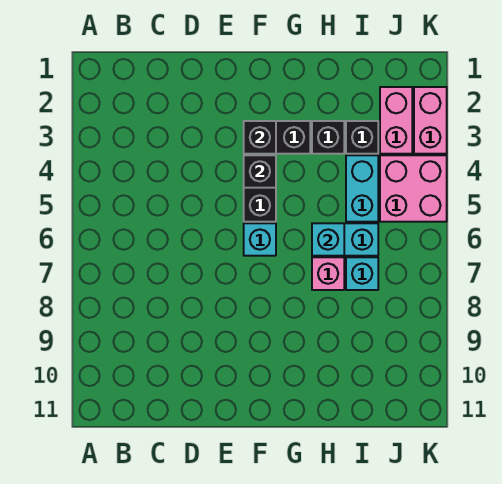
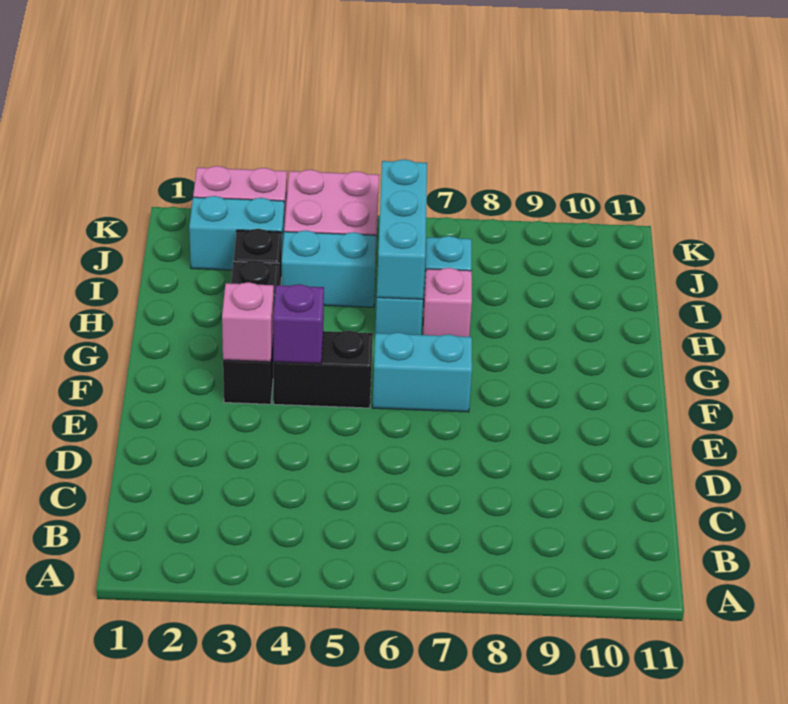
black brick F3 level 2 -> pink brick F3 level 2
black brick F4 level 2 -> purple brick F4 level 2
cyan brick F6 level 1 -> cyan brick F6:F7 level 1
cyan brick H6 level 2 -> cyan brick H6:J6 level 2
pink brick J2:J3 level 1 -> cyan brick J2:J3 level 1

